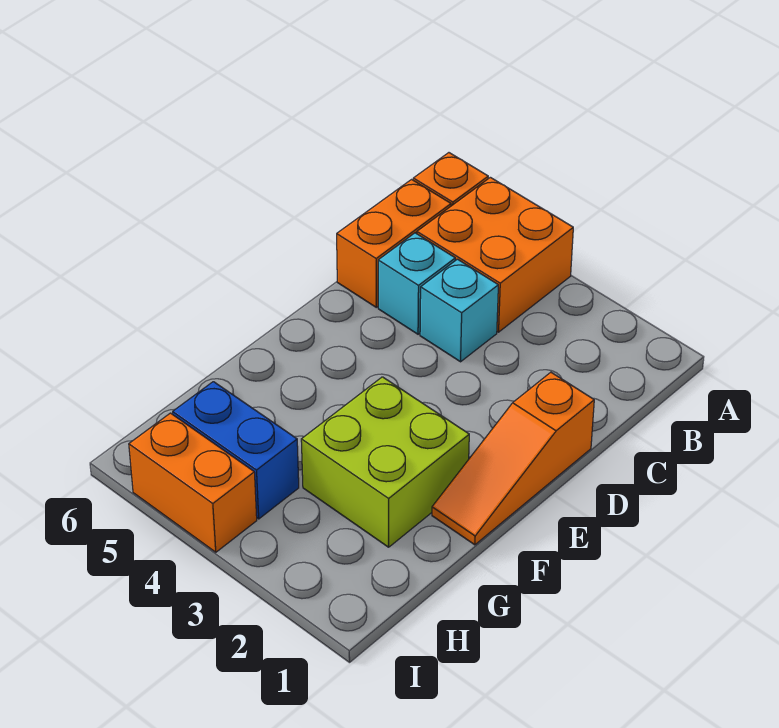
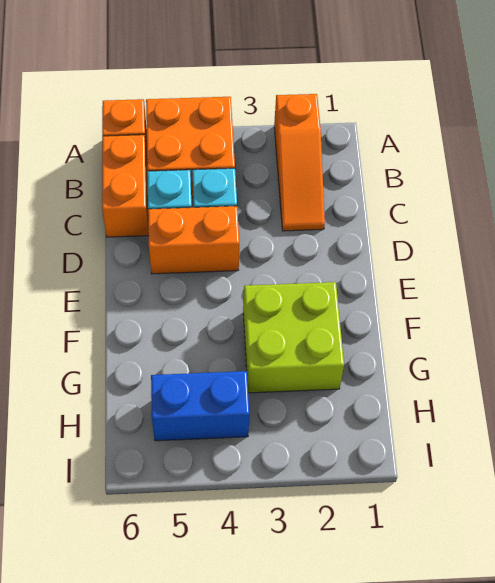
orange slope D1:F1 level 1 top D -> orange slope A2:C2 level 1 top A
orange brick I4:I5 level 1 -> orange brick D4:D5 level 1

